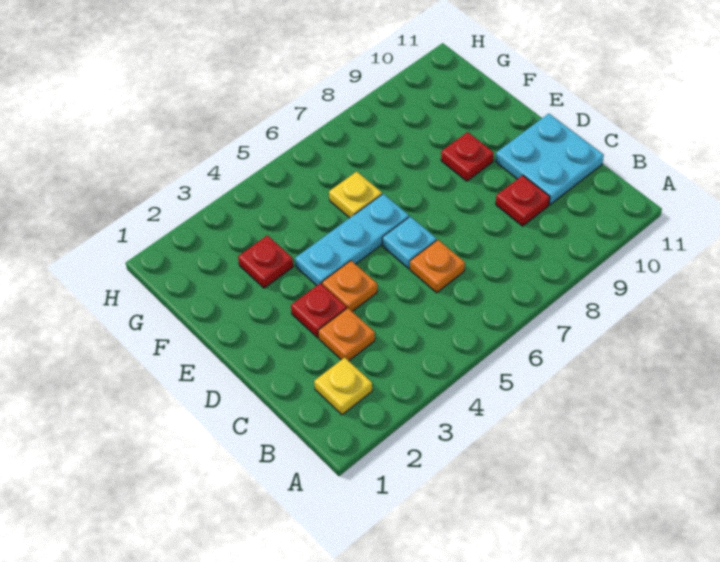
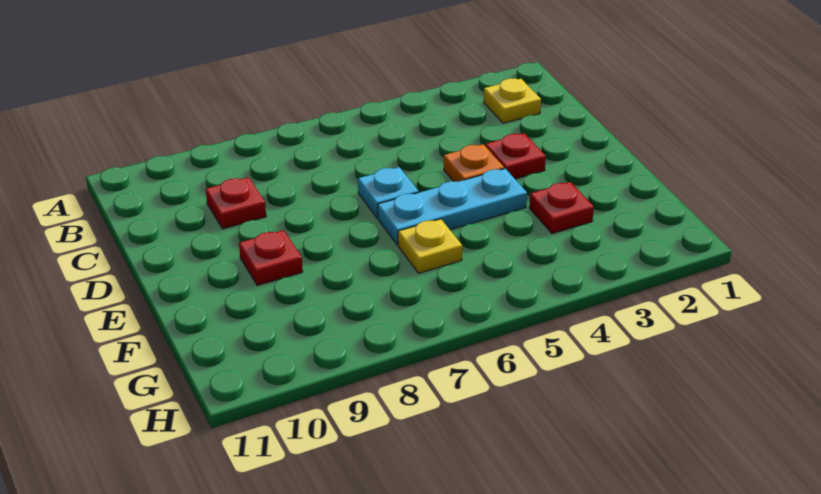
orange plate C3 level 1 -> none
orange plate C6 level 1 -> none
cyan plate C10:D11 level 1 -> none

